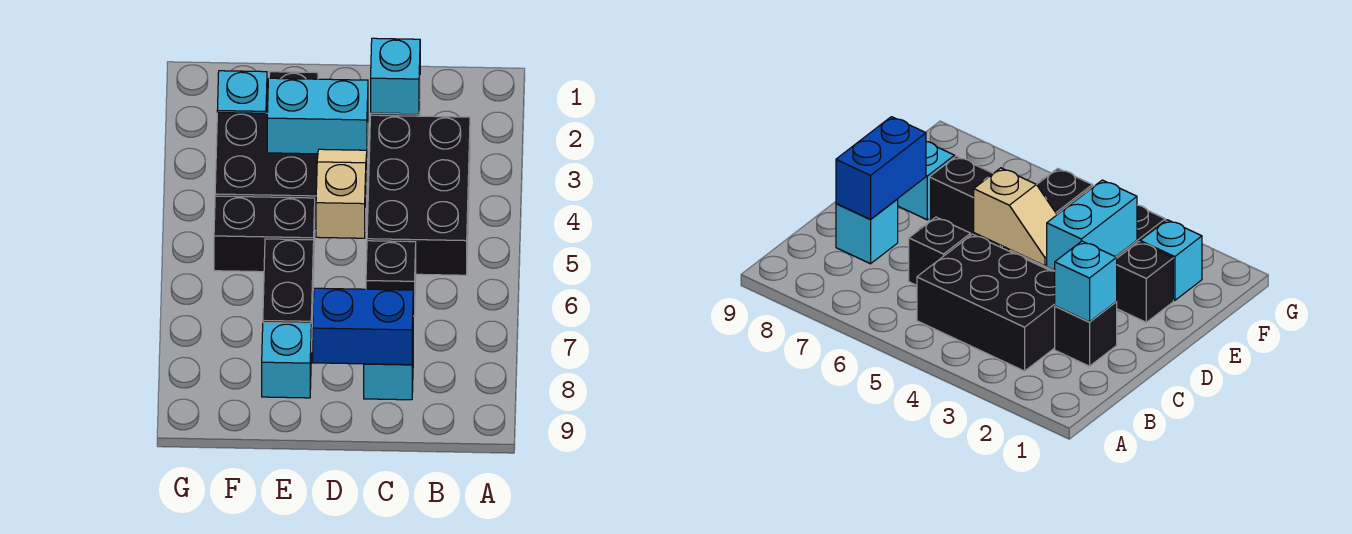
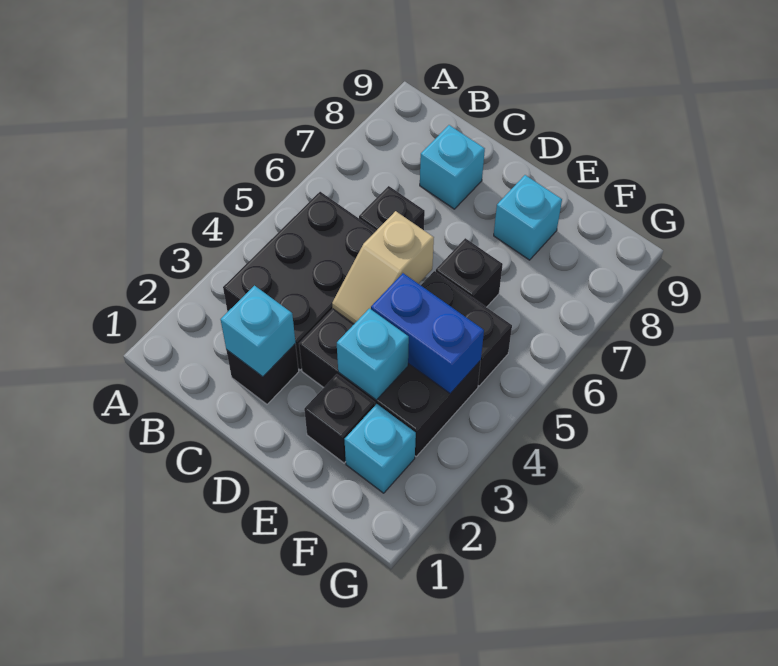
blue brick C8:D8 level 2 -> blue brick E4:F4 level 2
cyan brick D3:E3 level 2 -> cyan brick E3 level 2
black brick E6:E7 level 1 -> black brick E6 level 1

